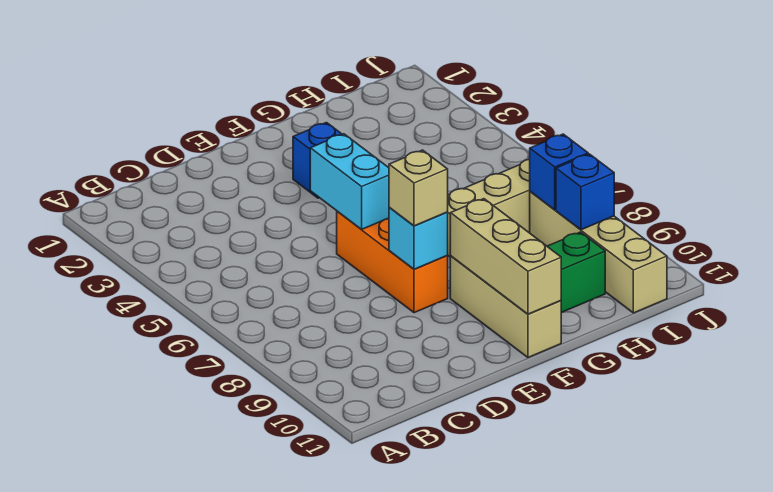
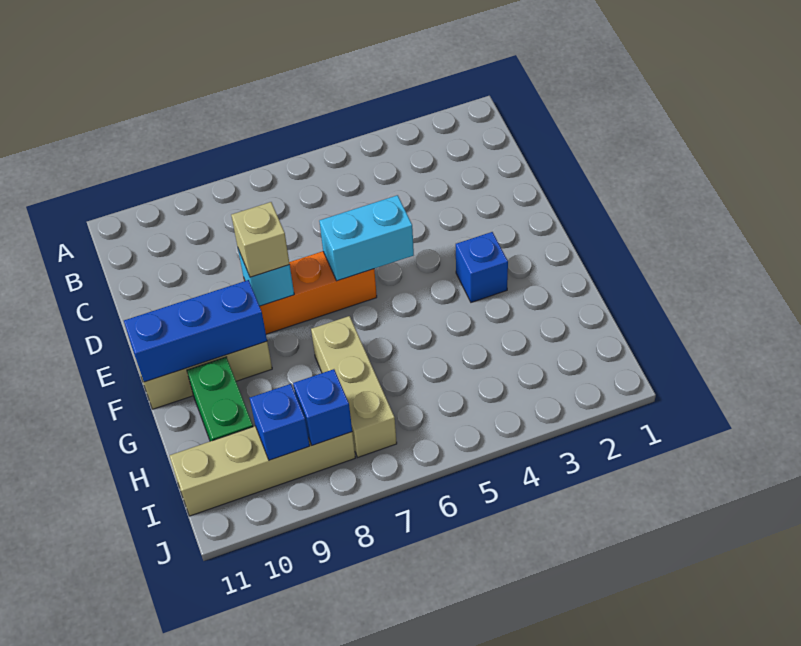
tan brick F9:F11 level 2 -> blue brick F9:F11 level 2

